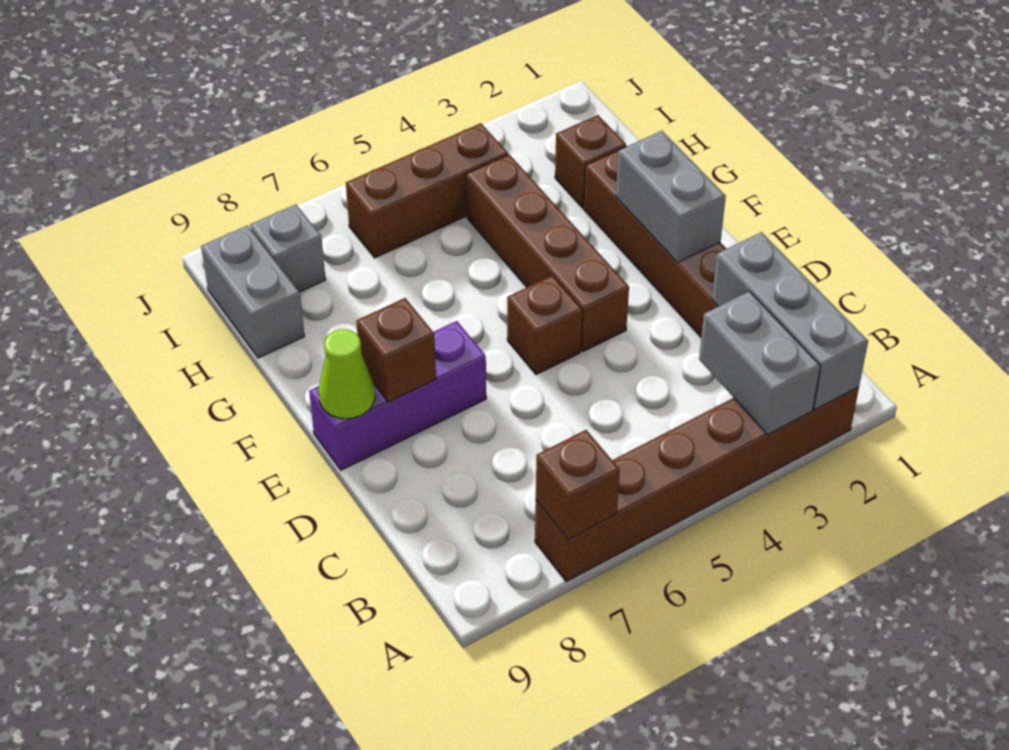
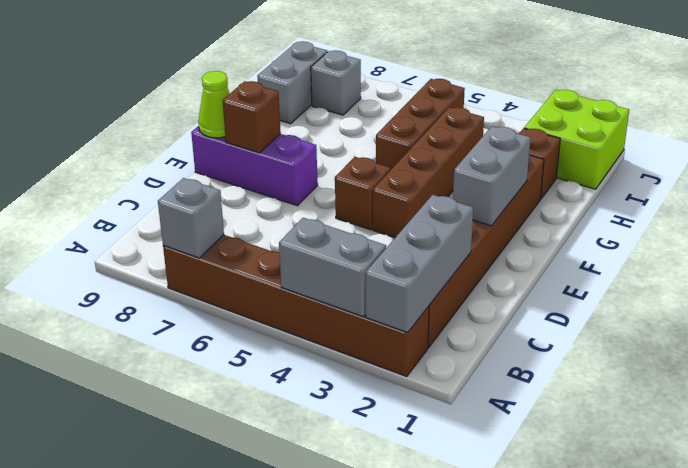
grey brick A3:B3 level 2 -> grey brick A3:A4 level 2
brown brick A7 level 2 -> grey brick A7 level 2
none -> lime brick I1:J2 level 1
brown brick I4:I6 level 1 -> brown brick G5:I5 level 1

